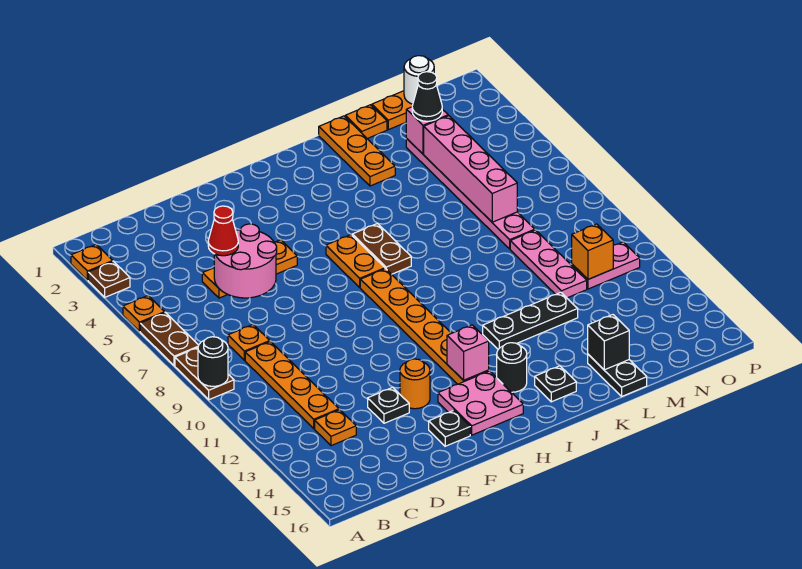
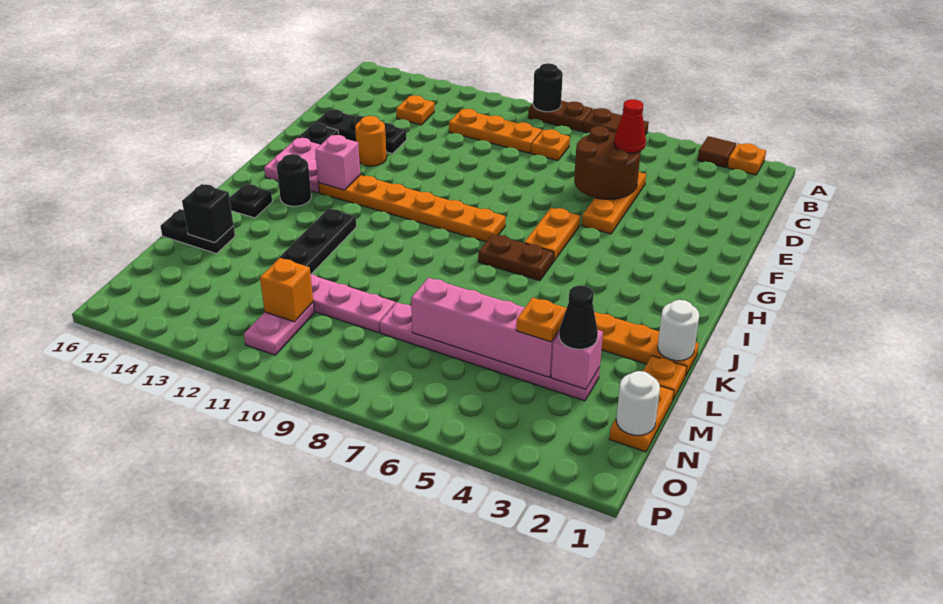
brown plate A3 level 1 -> brown tile A3 level 1
orange plate A5 level 1 -> orange plate M4 level 3
orange plate C9:C12 level 1 -> orange plate C9:C11 level 1
pink round brick D5:E6 level 2 -> brown round brick D5:E6 level 2
black plate E13 level 1 -> black plate E13:E15 level 1
orange plate H6:H7 level 1 -> orange plate G6:H6 level 1
none -> white round brick K1 level 2

